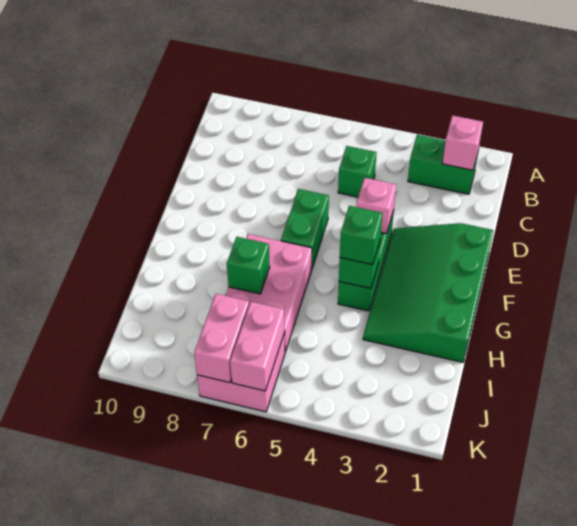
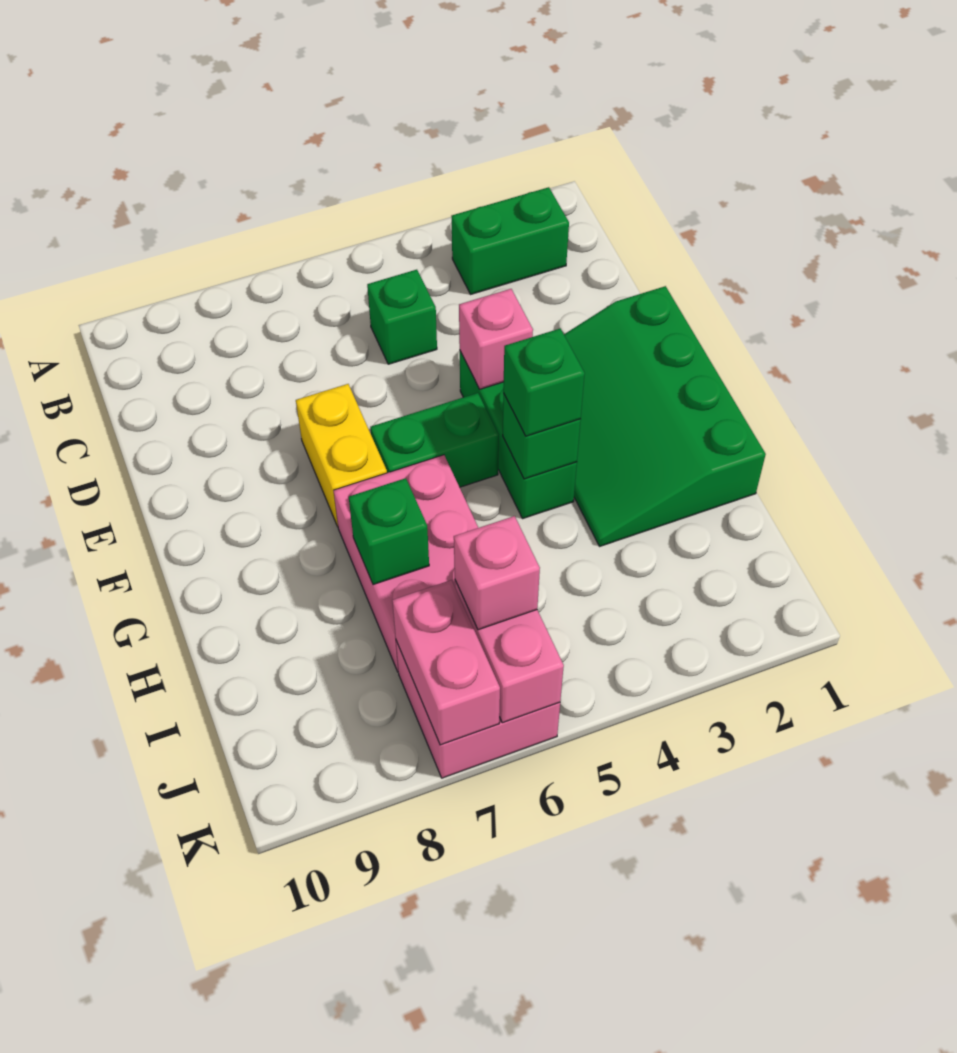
pink brick B2 level 2 -> pink brick J6 level 3
green brick E6:F6 level 1 -> green brick F5:F6 level 1
none -> yellow brick E7:F7 level 1

